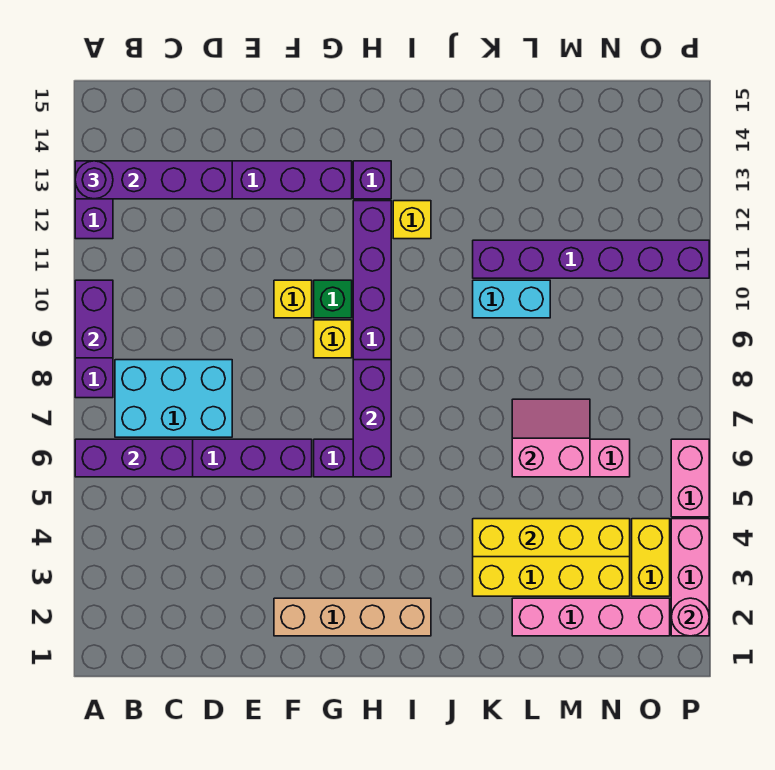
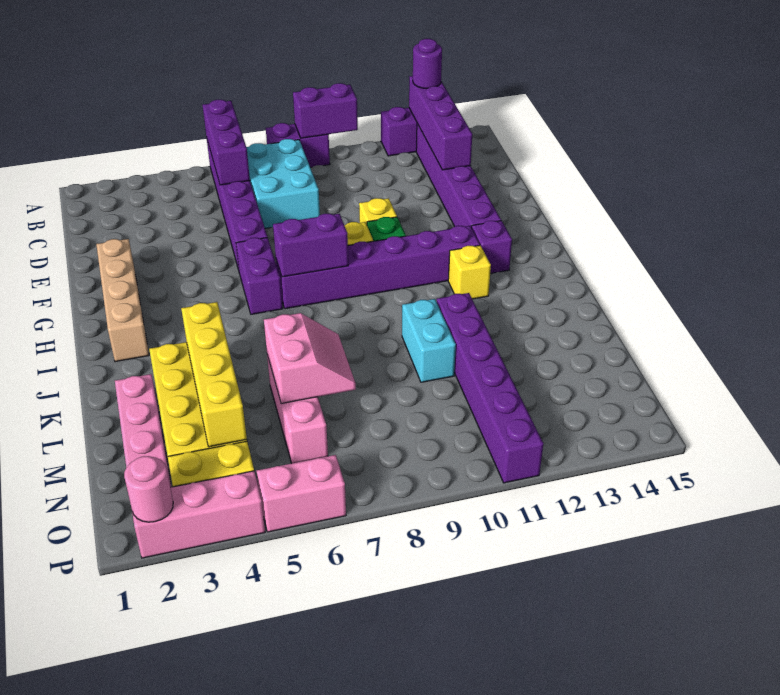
purple brick H6:H8 level 2 -> purple brick H7:H8 level 2

